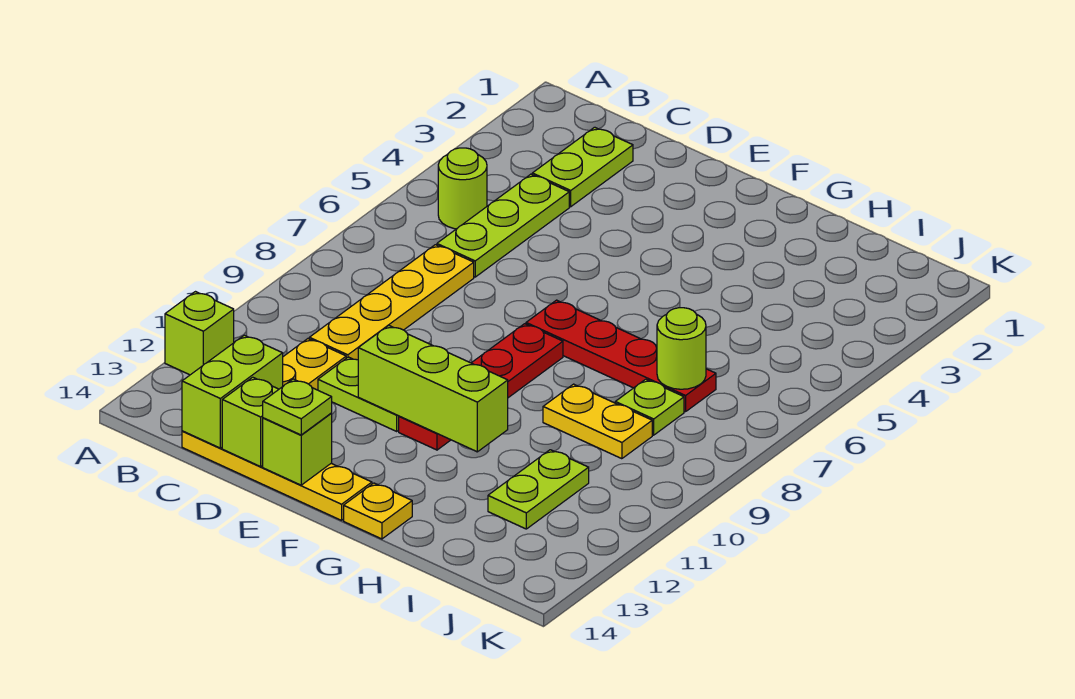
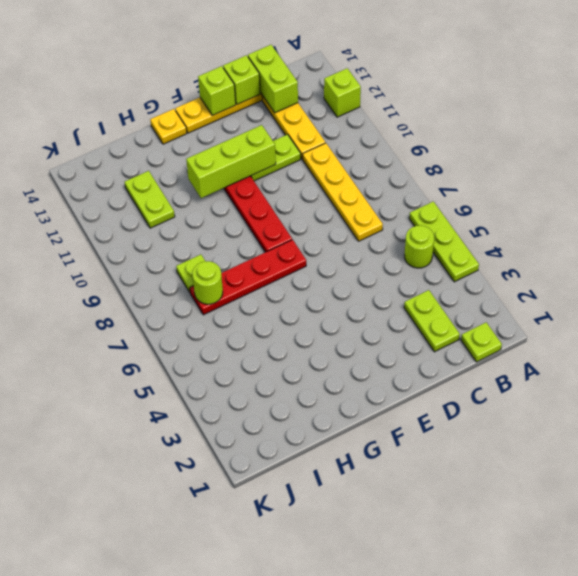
lime plate C4:C6 level 1 -> lime plate A4:A6 level 1
lime plate E14 level 3 -> lime plate B1 level 1
yellow plate H9:I9 level 1 -> none

